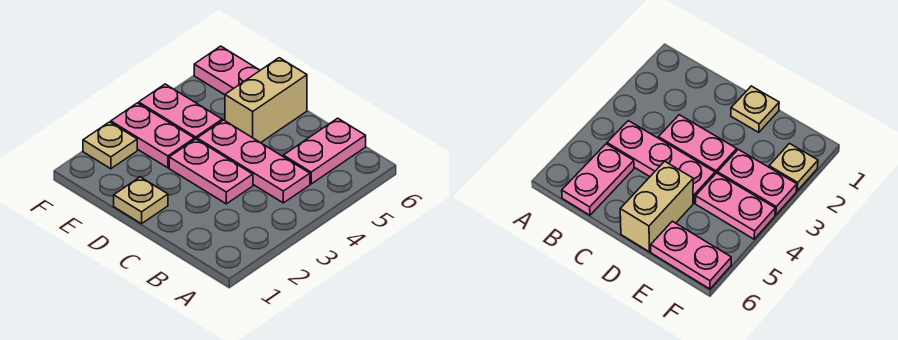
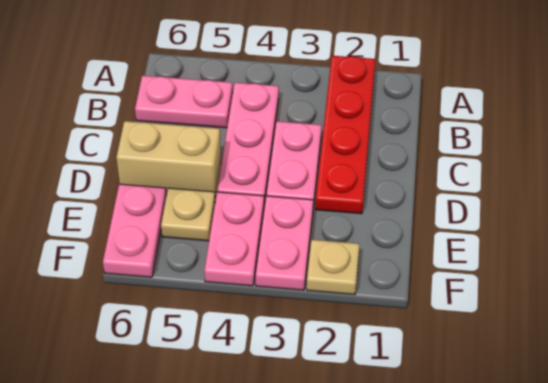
none -> red plate A2:D2 level 1
tan plate D1 level 1 -> tan plate E5 level 1

